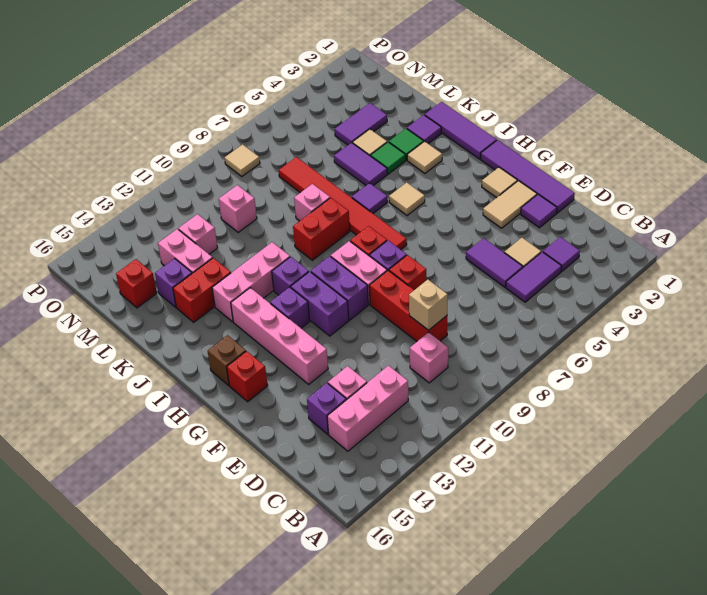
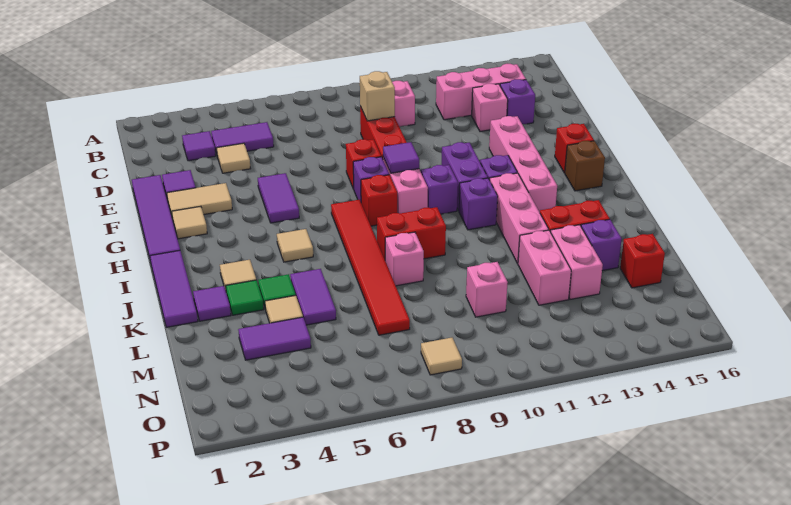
purple tile D5:E5 level 1 -> purple tile F5:G5 level 1
purple brick G10:H10 level 1 -> purple brick H10 level 1
purple tile J6 level 1 -> purple tile G9 level 2
pink brick J11:J13 level 1 -> pink brick I12:K12 level 1
pink brick M12 level 1 -> pink brick L12:M12 level 1

